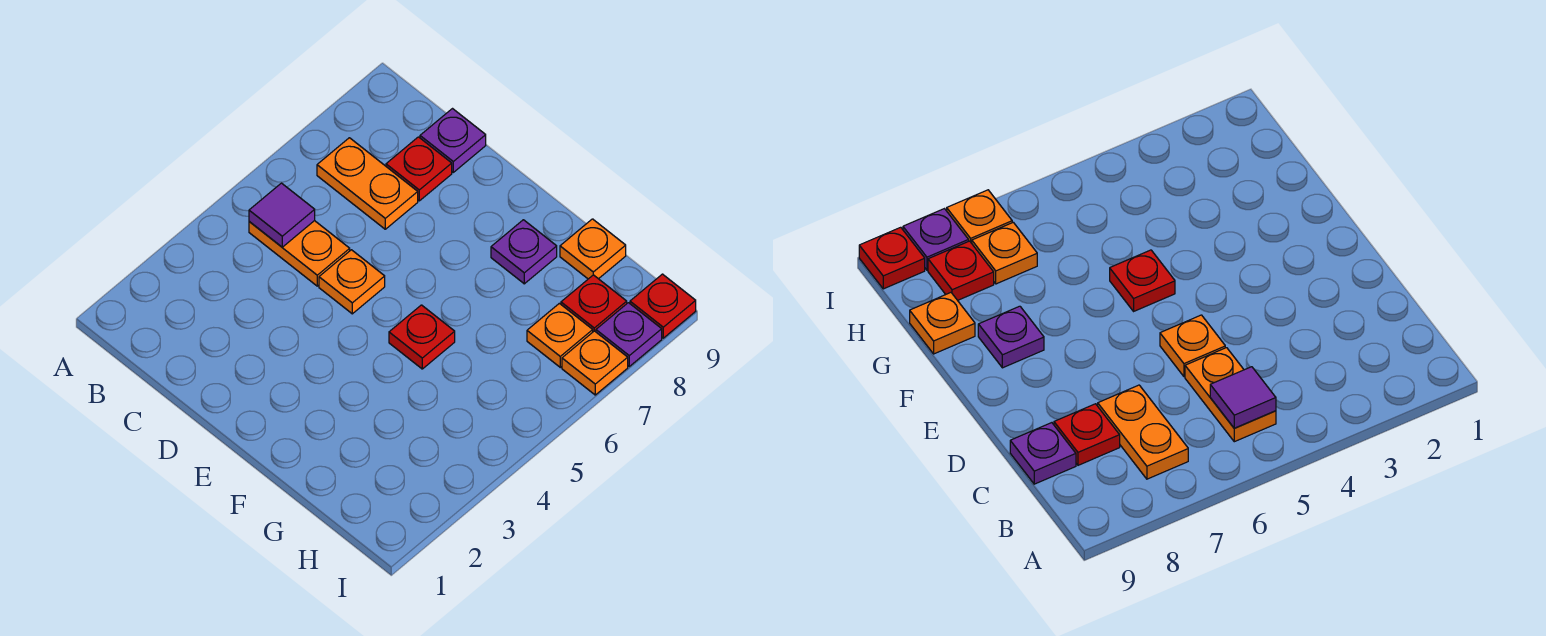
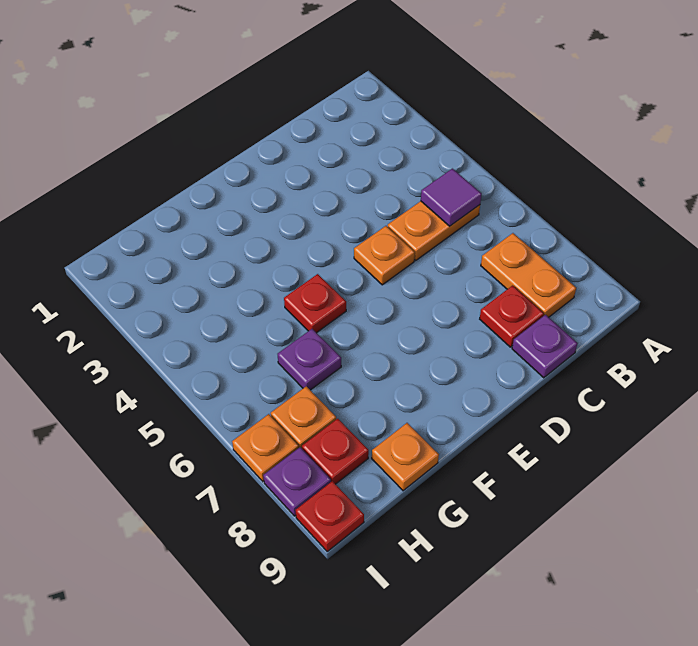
orange plate B7:C7 level 1 -> orange plate B7:B8 level 1
purple plate F8 level 1 -> purple plate G6 level 1

